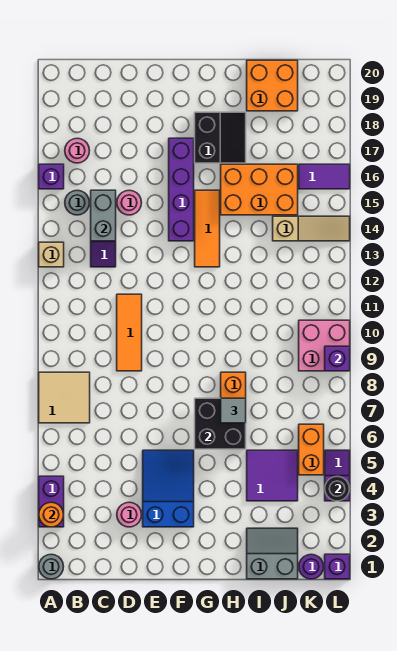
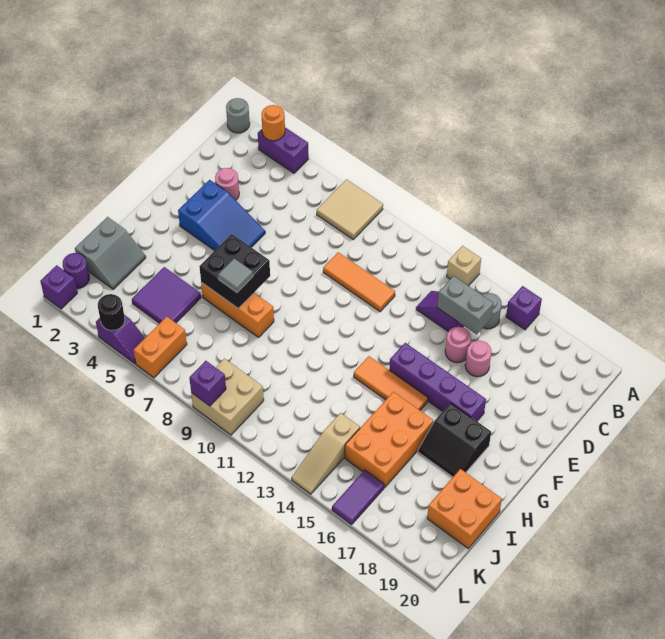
pink round brick B17 level 1 -> pink round brick D16 level 1
orange brick K5:K6 level 1 -> orange brick K6:L6 level 1
pink brick K9:L10 level 1 -> tan brick K9:L10 level 1

